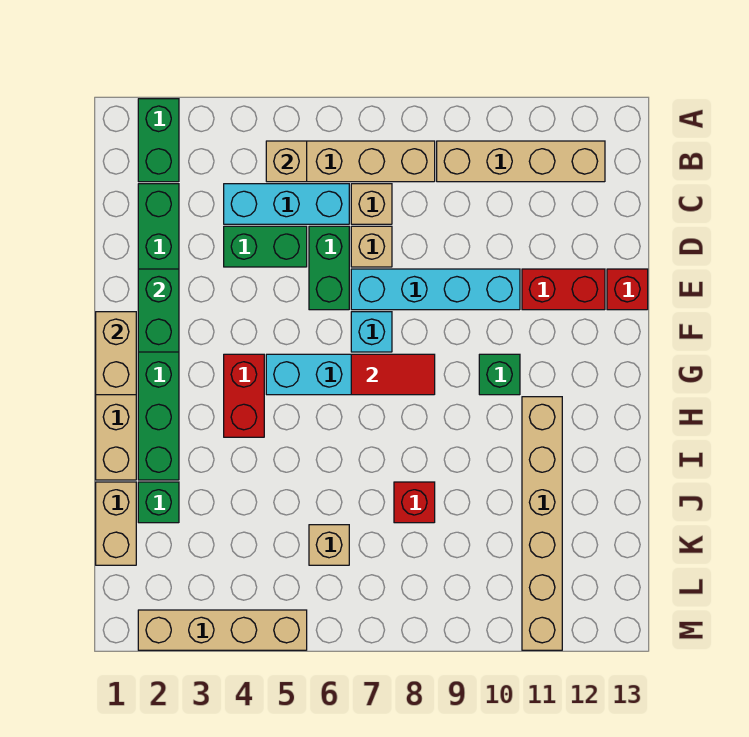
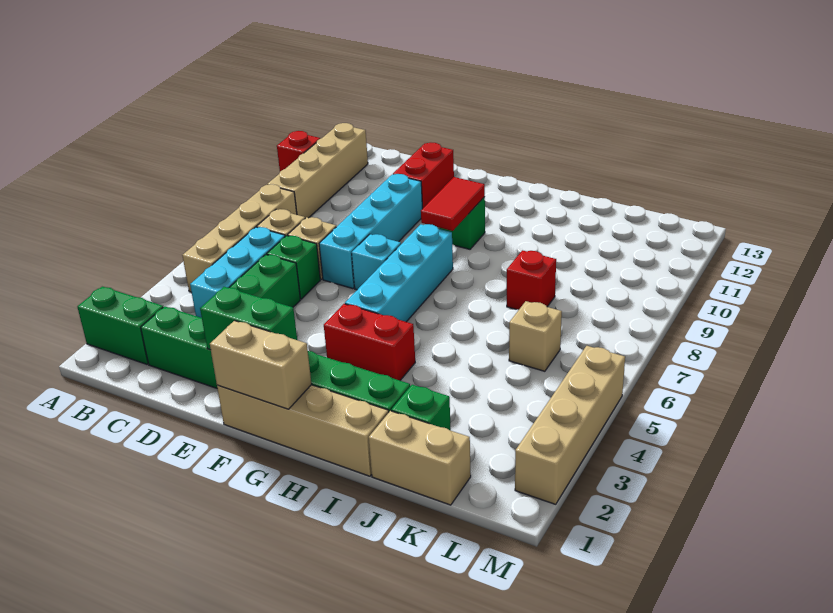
tan brick B5 level 2 -> none
green brick D6:E6 level 1 -> green brick D6 level 1
red brick E13 level 1 -> red brick A11 level 1
red tile G7:G8 level 2 -> red tile G9:G10 level 2
tan brick H11:M11 level 1 -> none

